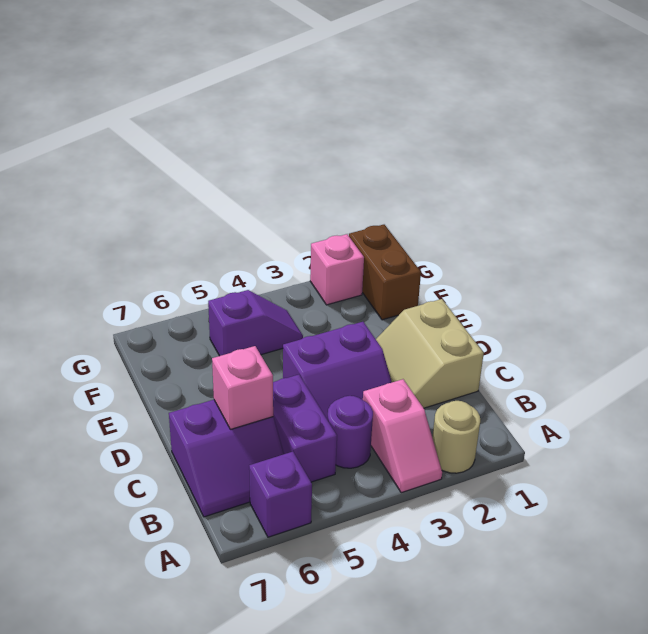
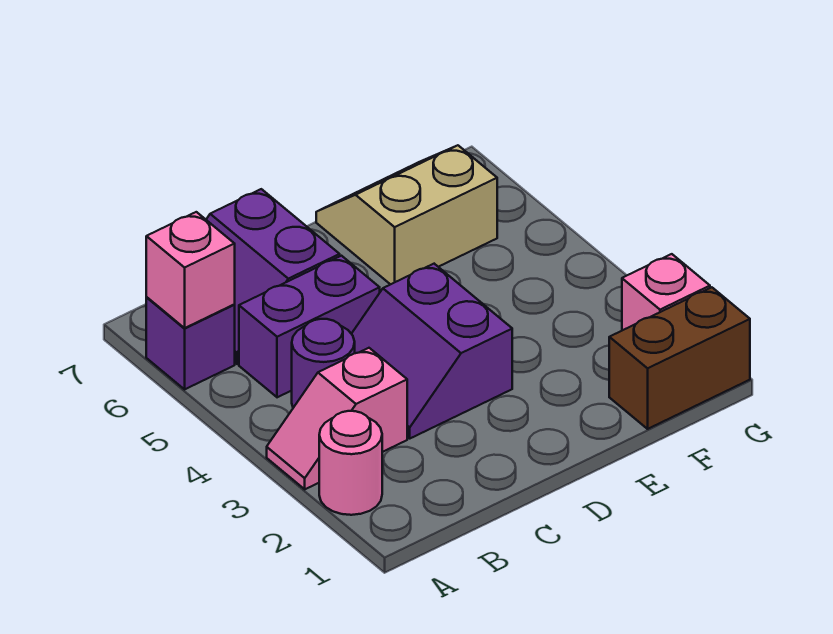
tan round brick A2 level 1 -> pink round brick A2 level 1
tan slope C1:D2 level 1 top 1 -> tan slope E6:F7 level 1 top 6
pink brick C6 level 2 -> pink brick A6 level 2
purple slope F4:F5 level 1 top 5 -> none

